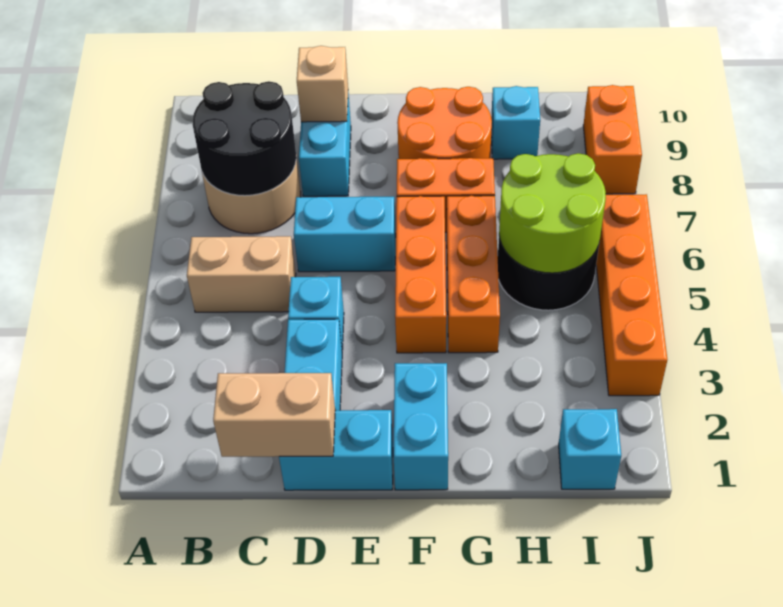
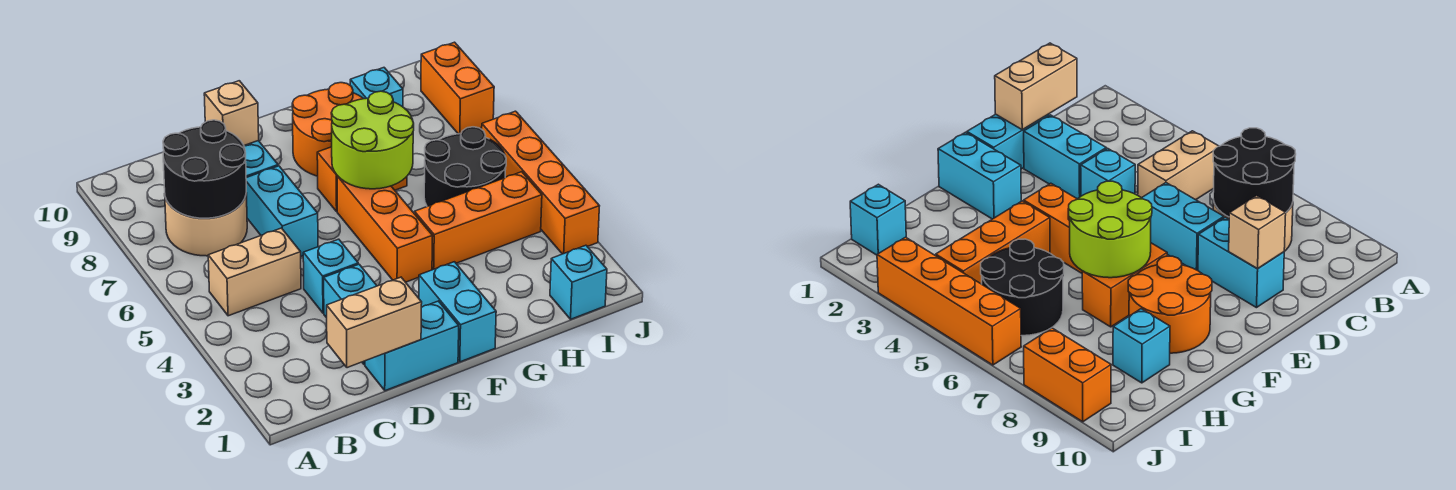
cyan brick D6:E6 level 1 -> cyan brick D6:D7 level 1
orange brick G4:G6 level 1 -> orange brick G4:I4 level 1
lime round brick H5:I6 level 2 -> lime round brick F6:G7 level 2

